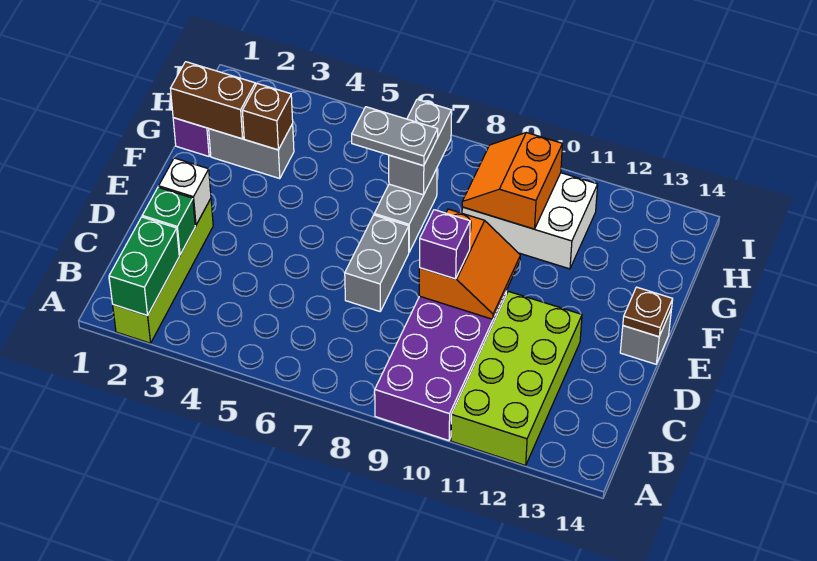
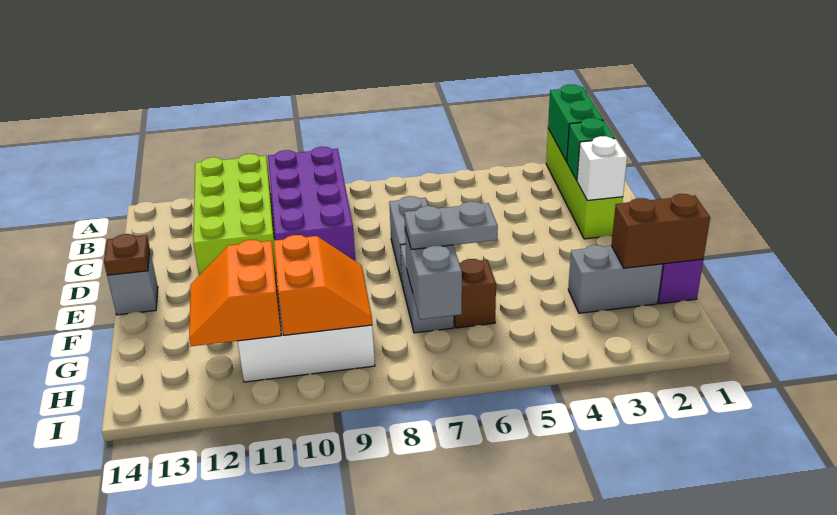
orange slope D9:E10 level 2 top 9 -> orange slope G11:H12 level 2 top 11
purple brick D9 level 3 -> none
brown brick G3 level 2 -> brown brick G6 level 1

